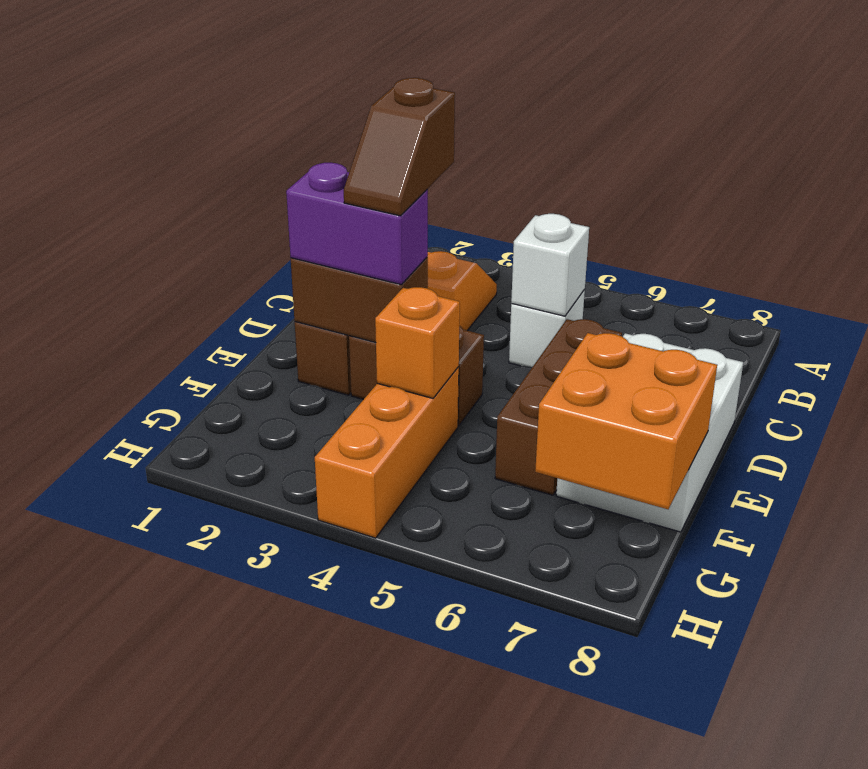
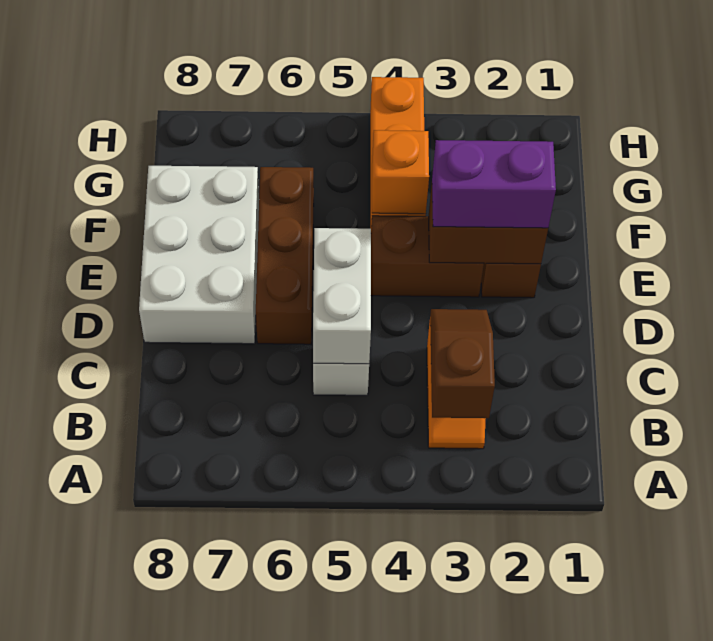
white brick C5 level 2 -> white brick C5:D5 level 2
brown slope D3:E3 level 4 top D -> brown slope B3:C3 level 2 top B
orange brick F7:G8 level 2 -> none

